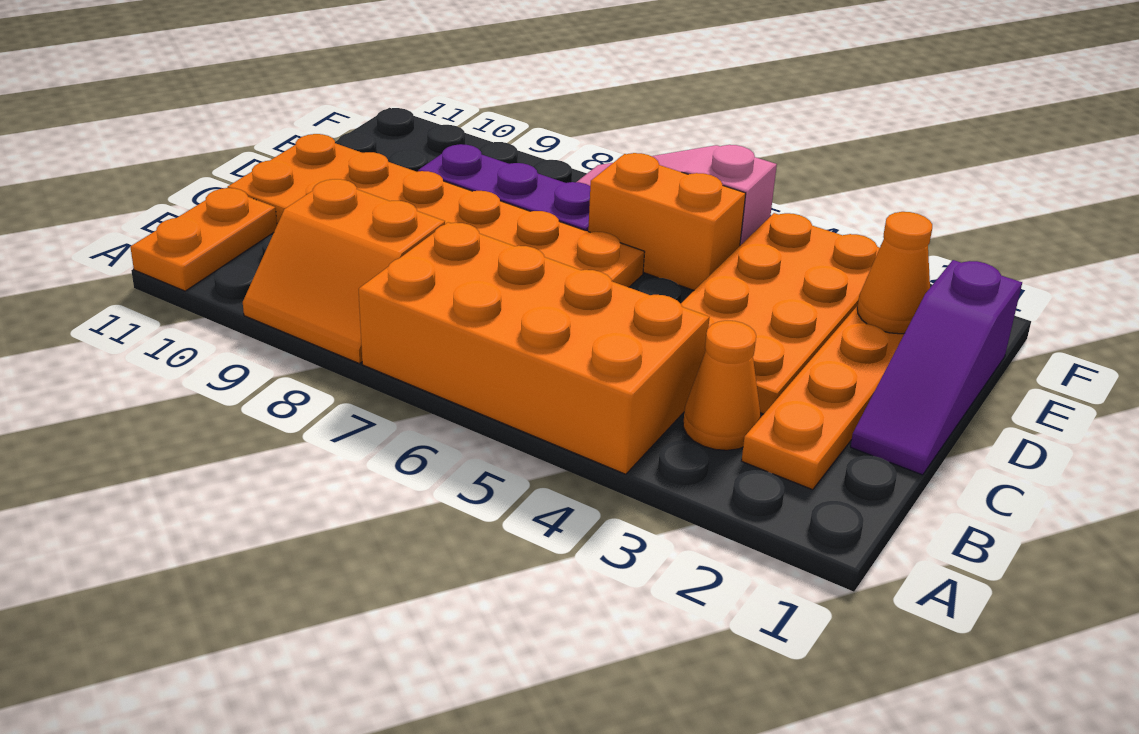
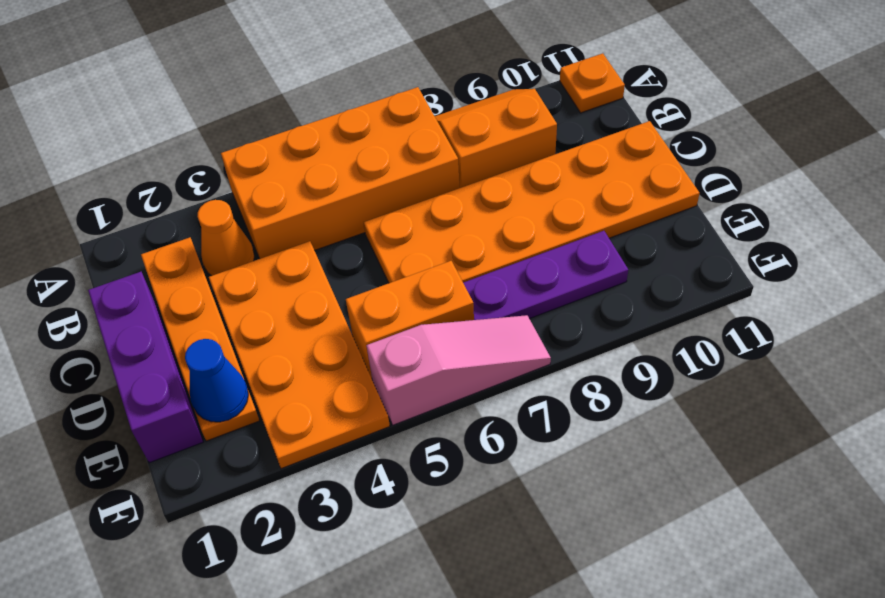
orange plate A11:B11 level 1 -> orange plate A11 level 1
purple slope C1:E1 level 1 top E -> purple brick C1:E1 level 1
orange cone E2 level 2 -> blue cone E2 level 2

